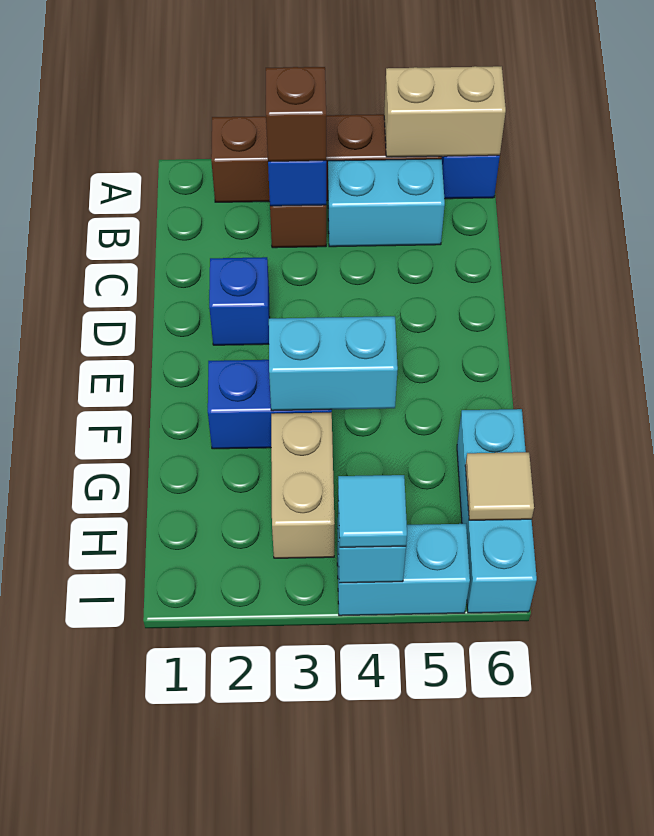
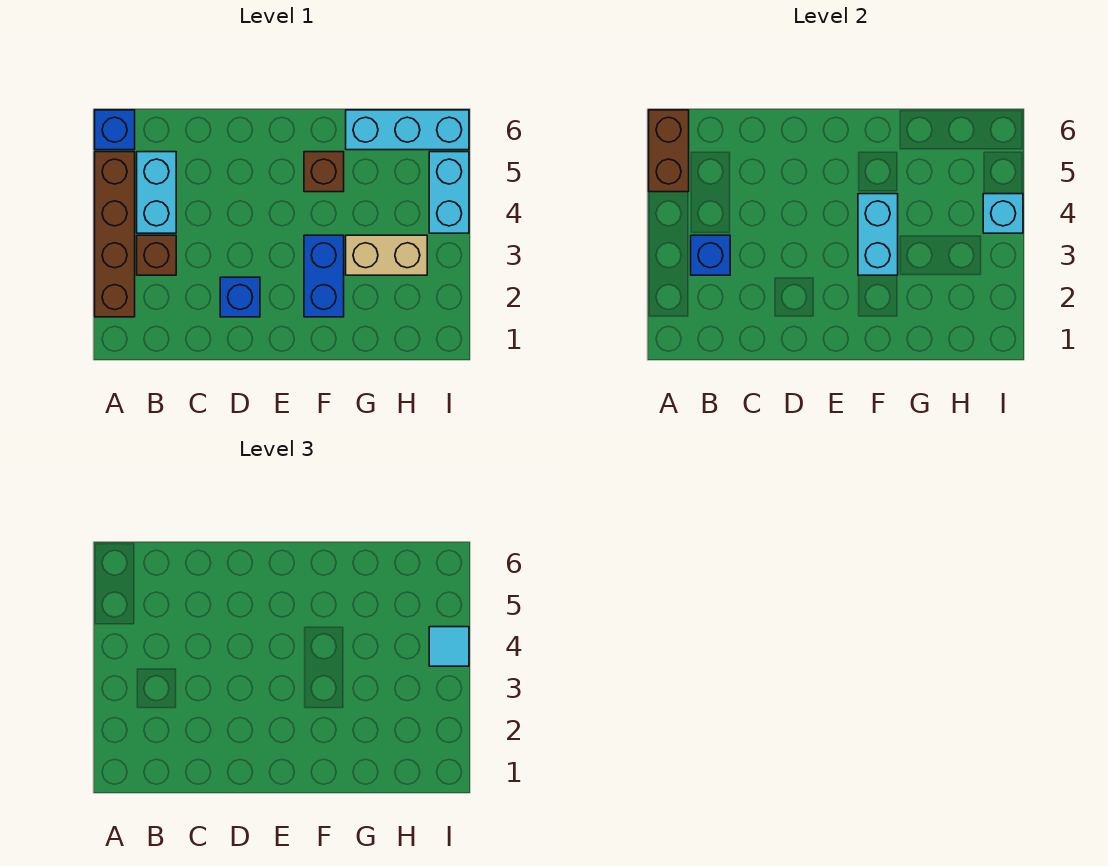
tan brick A5:A6 level 2 -> brown brick A5:A6 level 2
brown brick B3 level 3 -> brown brick F5 level 1
tan tile H6 level 2 -> none

